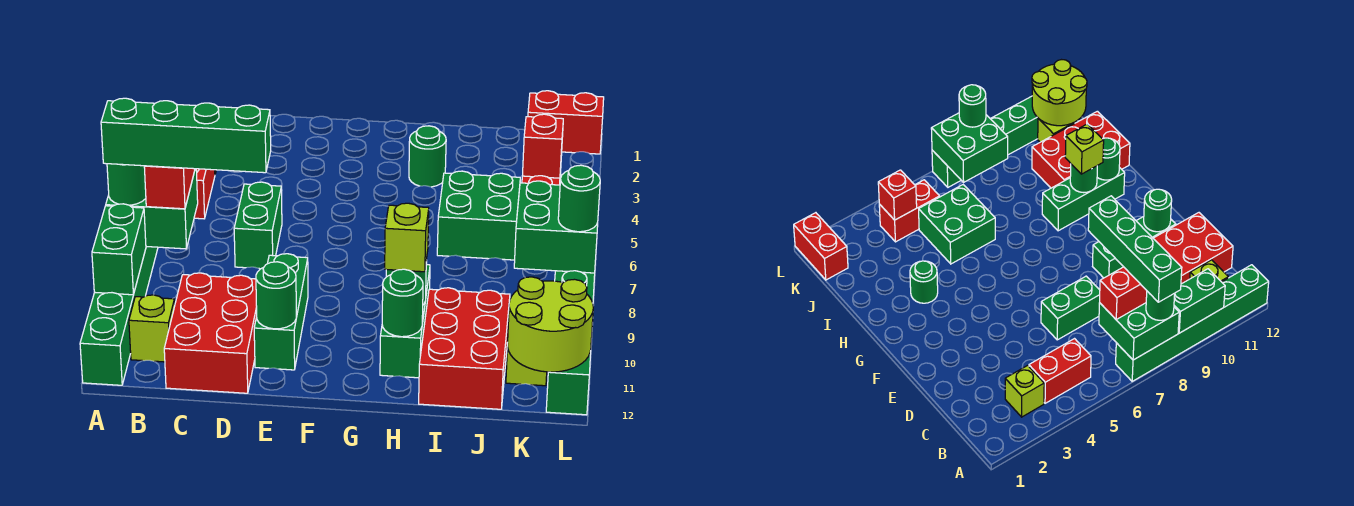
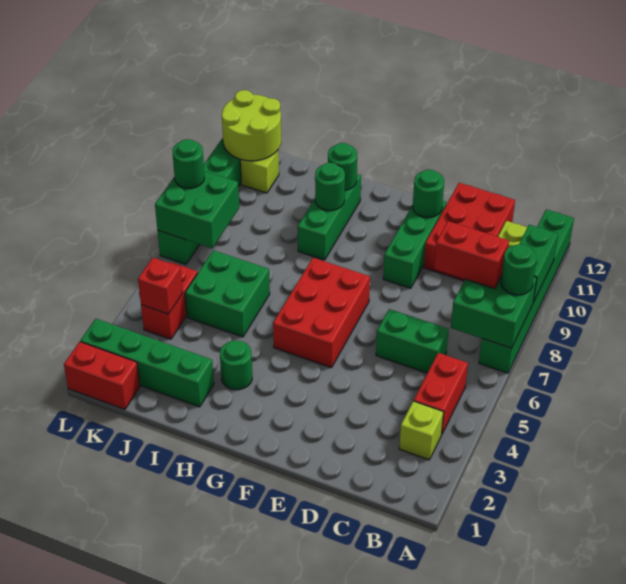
green brick A8:D8 level 4 -> green brick I2:L2 level 1
red brick B7:B8 level 3 -> red brick B8:C8 level 3
green brick D6:D7 level 1 -> green brick C6:D6 level 1
lime brick H10 level 3 -> none
red brick I10:J12 level 1 -> red brick F5:G7 level 1

